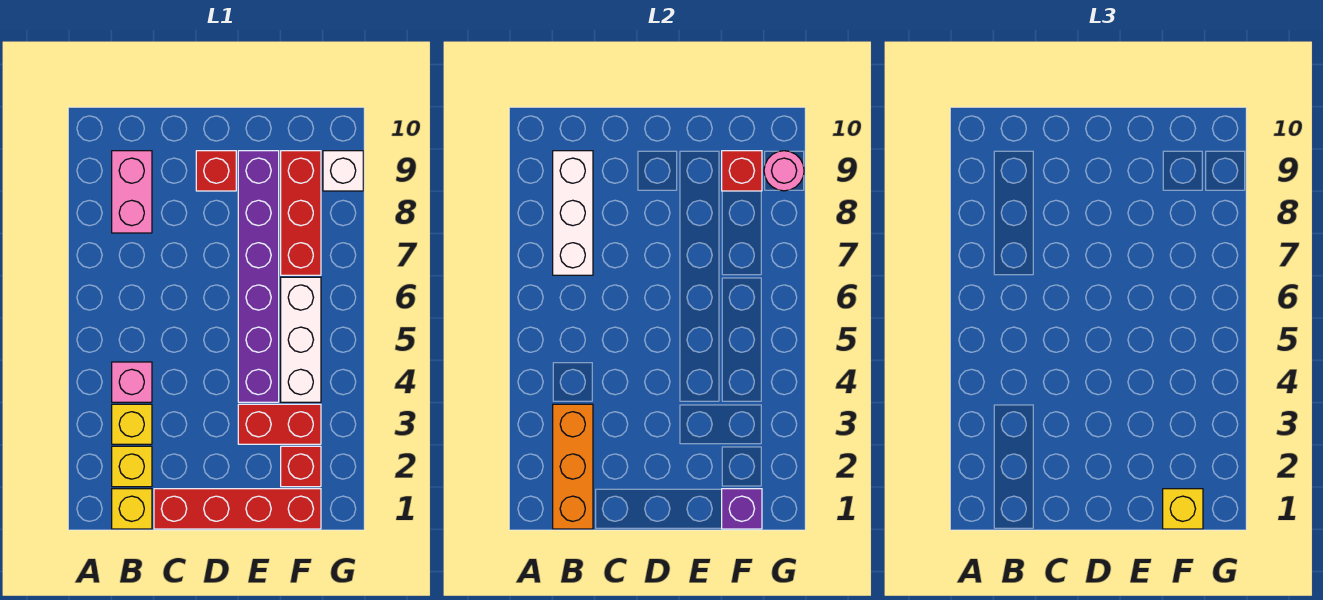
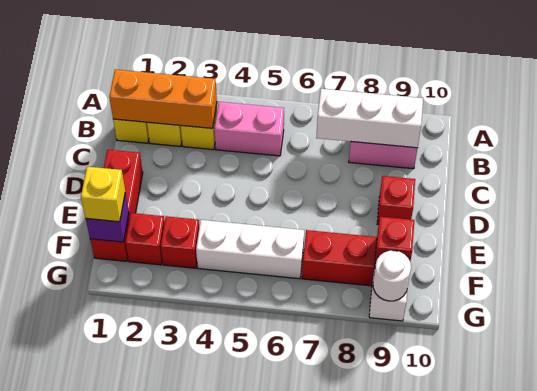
pink brick B4 level 1 -> pink brick B4:B5 level 1
red brick C1:F1 level 1 -> red brick D1:F1 level 1
red brick E3:F3 level 1 -> red brick F3 level 1
purple brick E4:E9 level 1 -> none
pink round brick G9 level 2 -> white round brick G9 level 2

